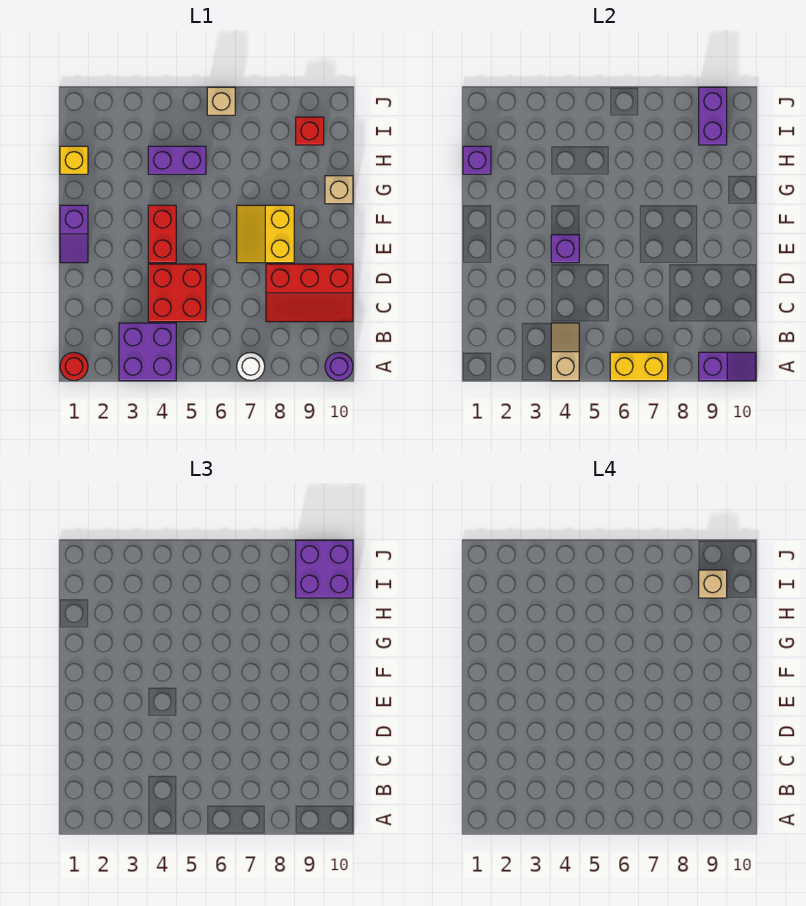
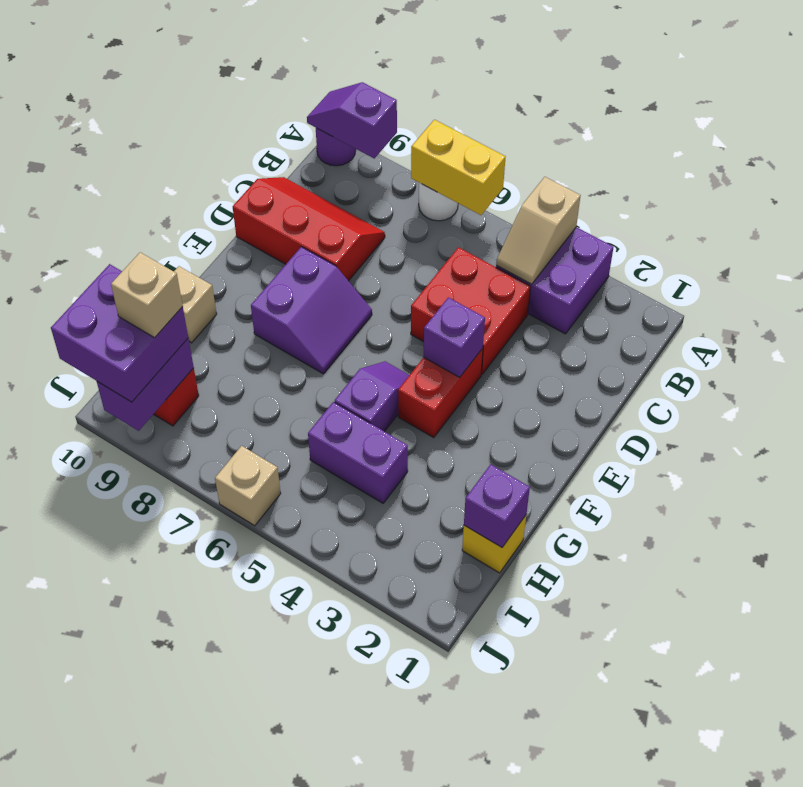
red round brick A1 level 1 -> none
purple slope E1:F1 level 1 top F -> purple slope F5:G5 level 1 top G
yellow slope E7:F8 level 1 top 8 -> purple slope E7:F8 level 1 top 8

